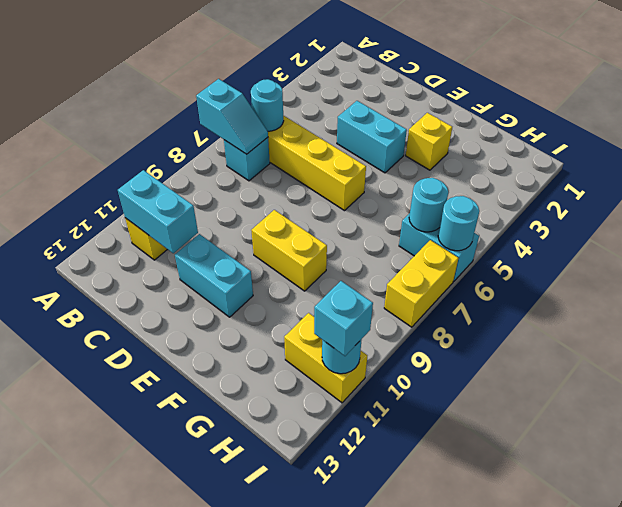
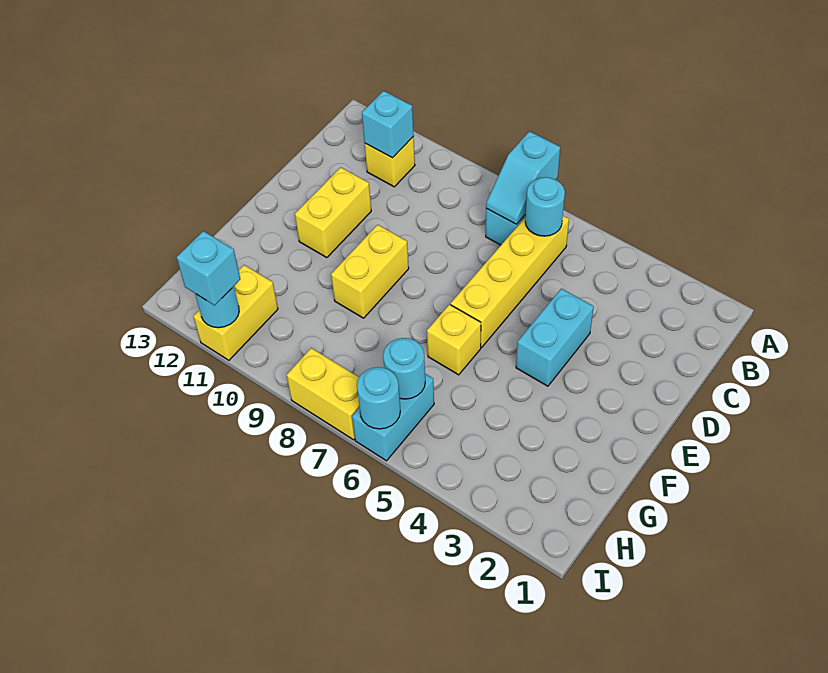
cyan brick B11:C11 level 2 -> cyan brick B11 level 2
cyan brick D11:E11 level 1 -> yellow brick D11:E11 level 1
yellow brick F3 level 1 -> yellow brick F6 level 1

